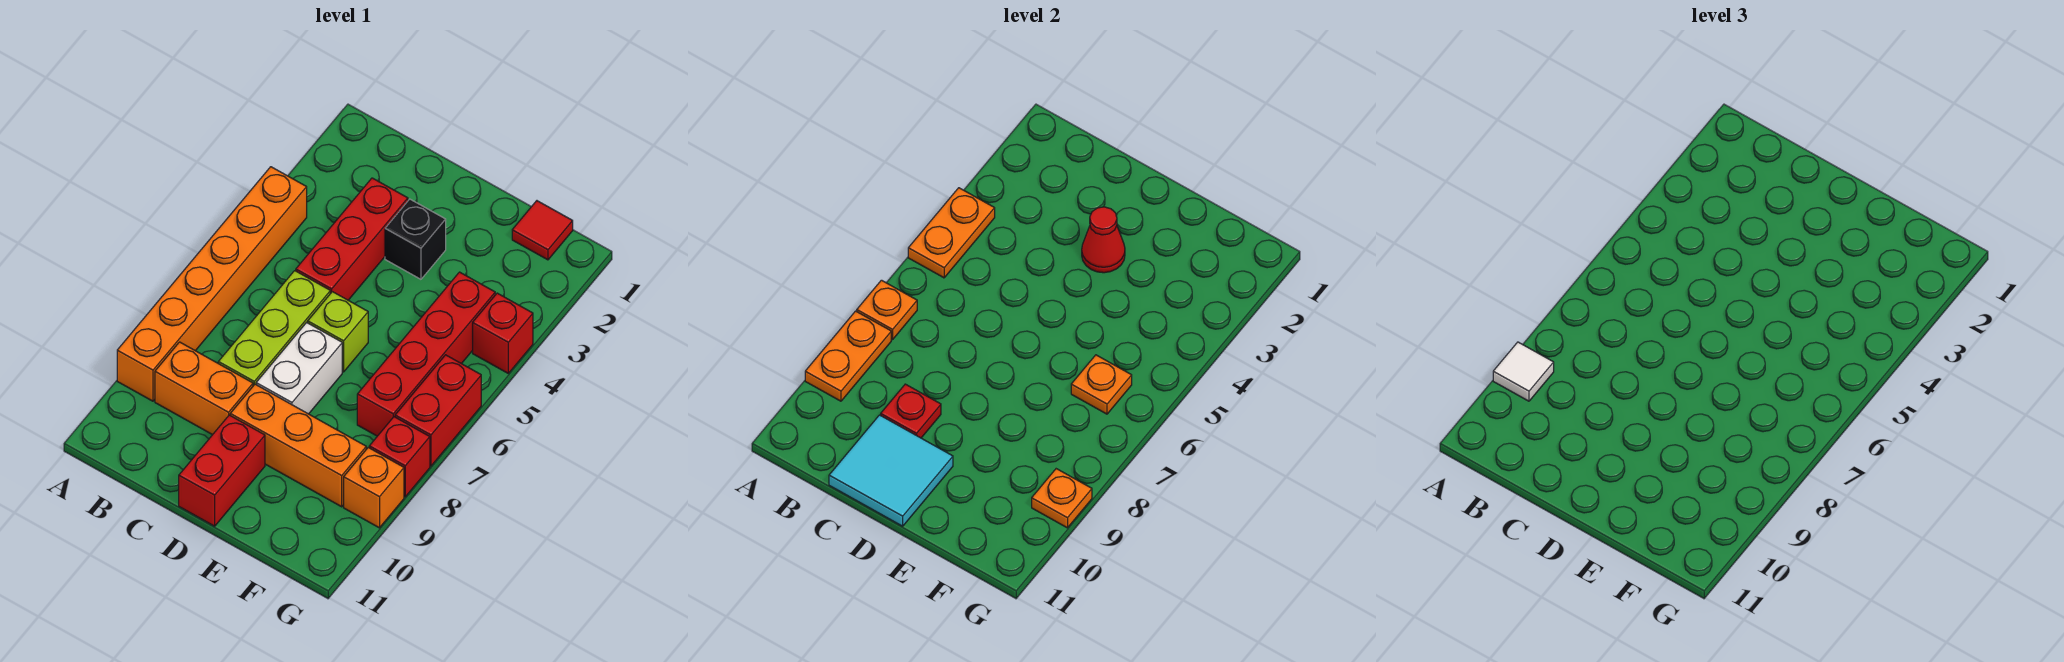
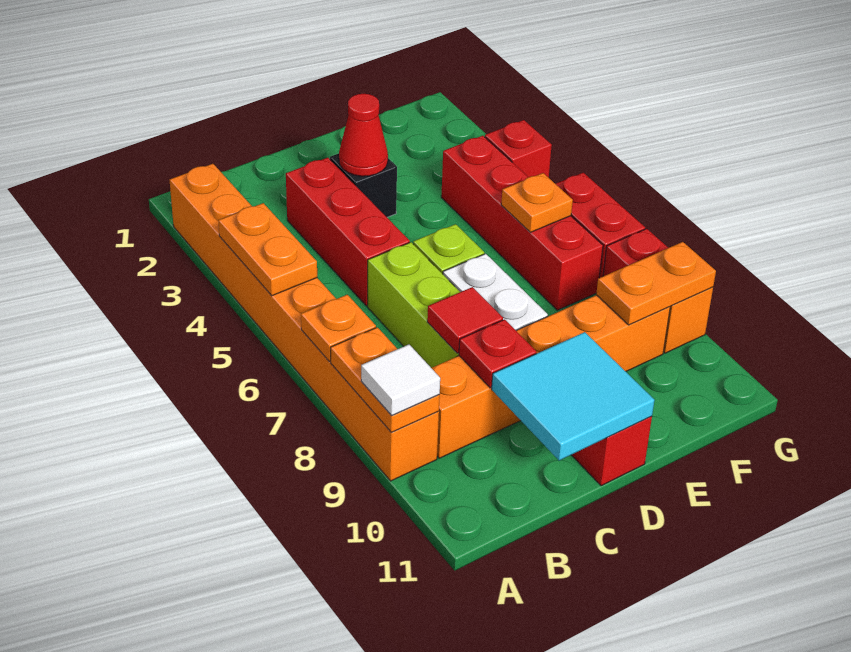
orange brick A4:A9 level 1 -> orange brick A2:A9 level 1
red tile F1 level 1 -> red tile C8 level 2
orange plate G9 level 2 -> orange plate F9:G9 level 2

